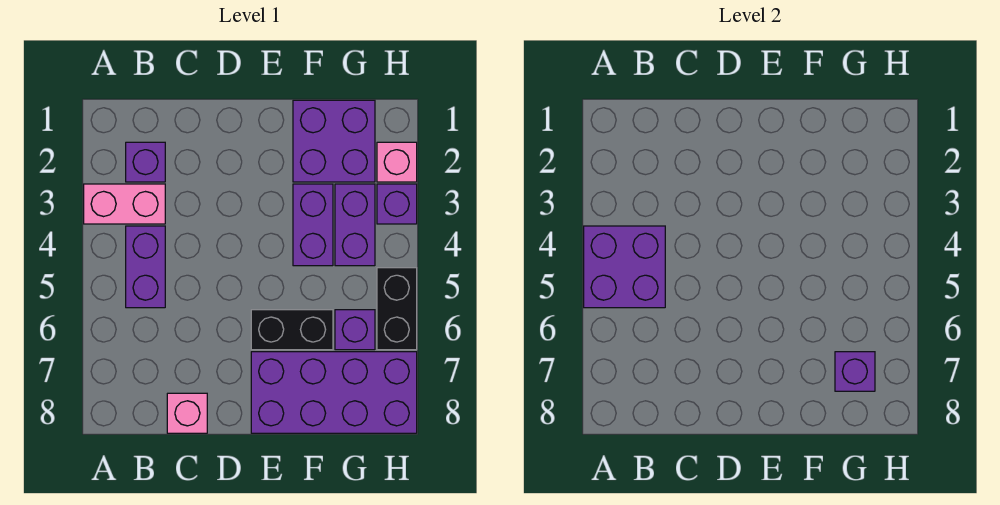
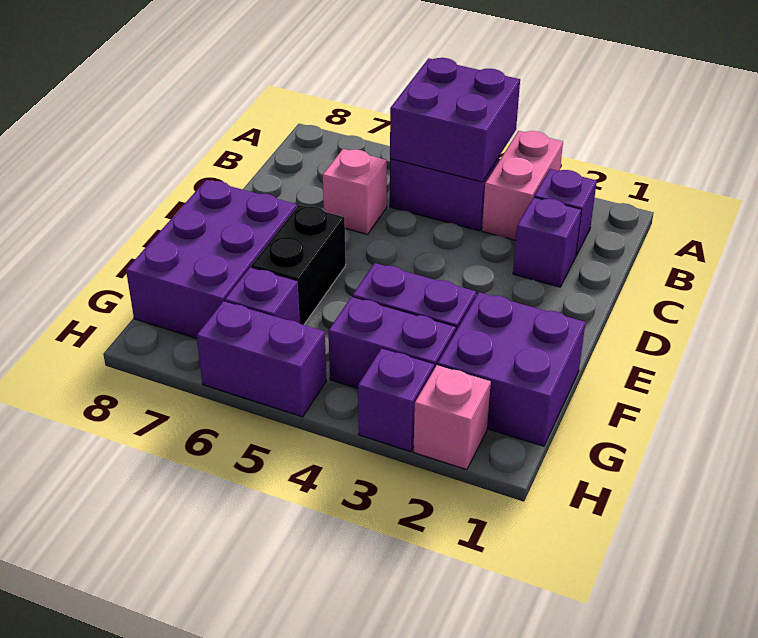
pink brick C8 level 1 -> pink brick C6 level 1
purple brick E7:H8 level 1 -> purple brick E7:G8 level 1
purple brick G7 level 2 -> purple brick C2 level 1
black brick H5:H6 level 1 -> purple brick H5:H6 level 1

